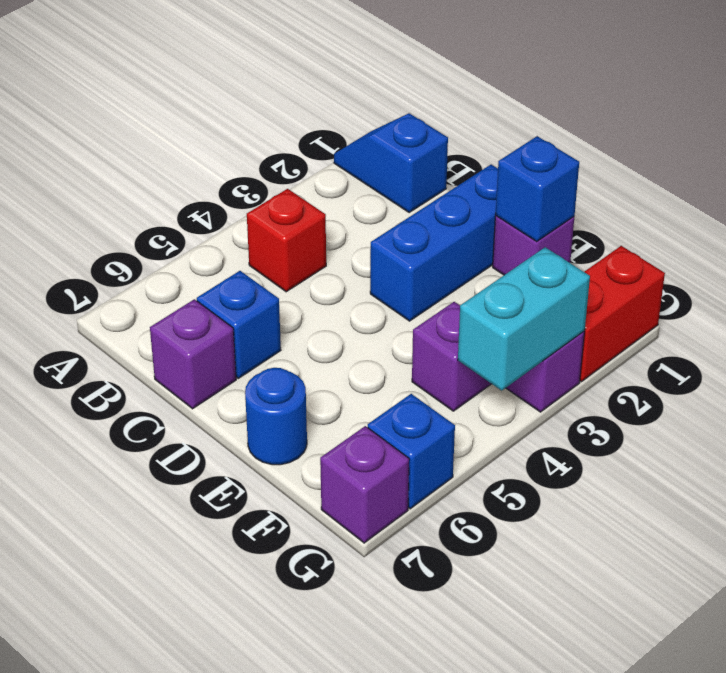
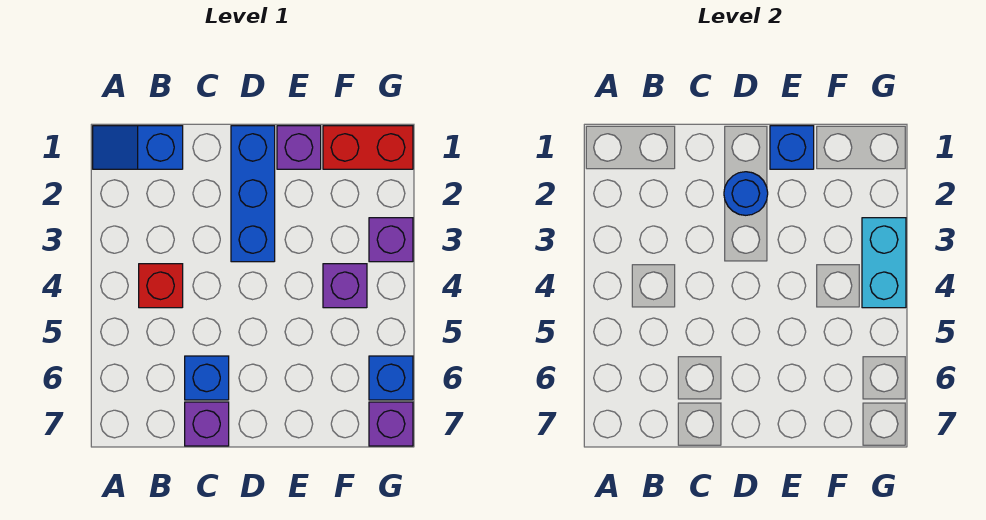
blue round brick E7 level 1 -> blue round brick D2 level 2
red brick G1:G2 level 1 -> red brick F1:G1 level 1

